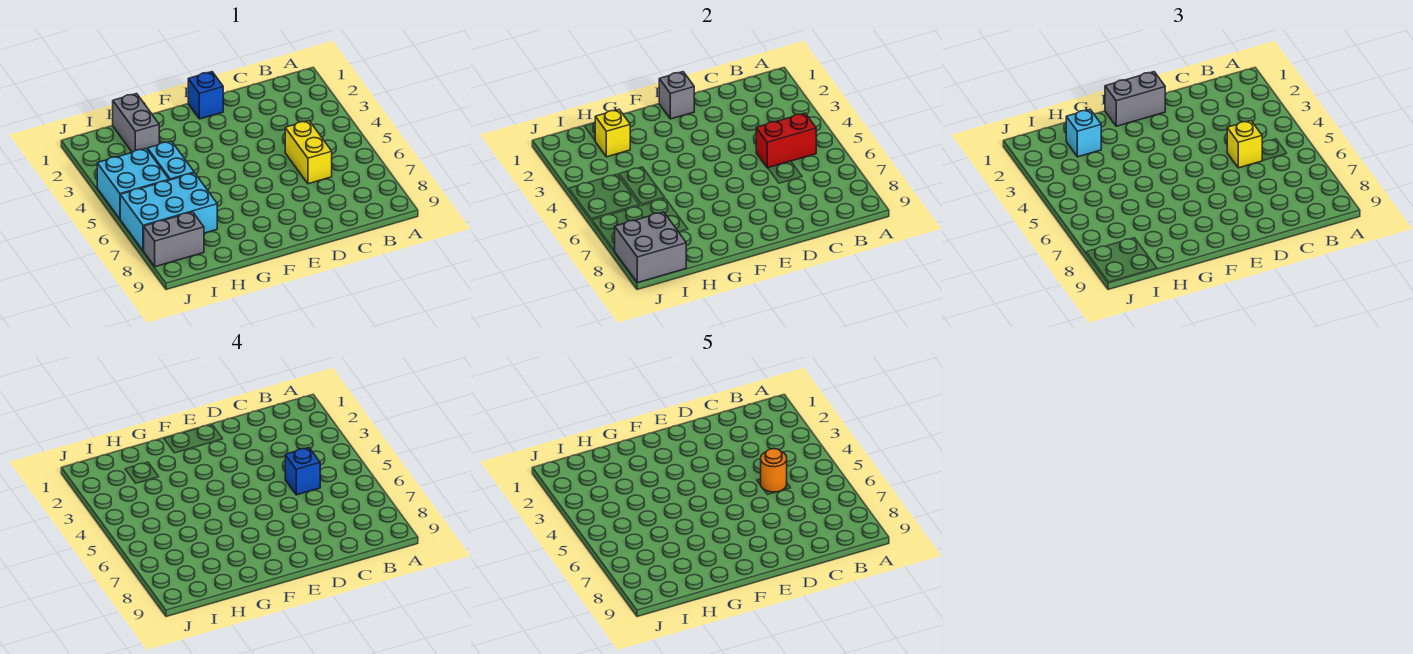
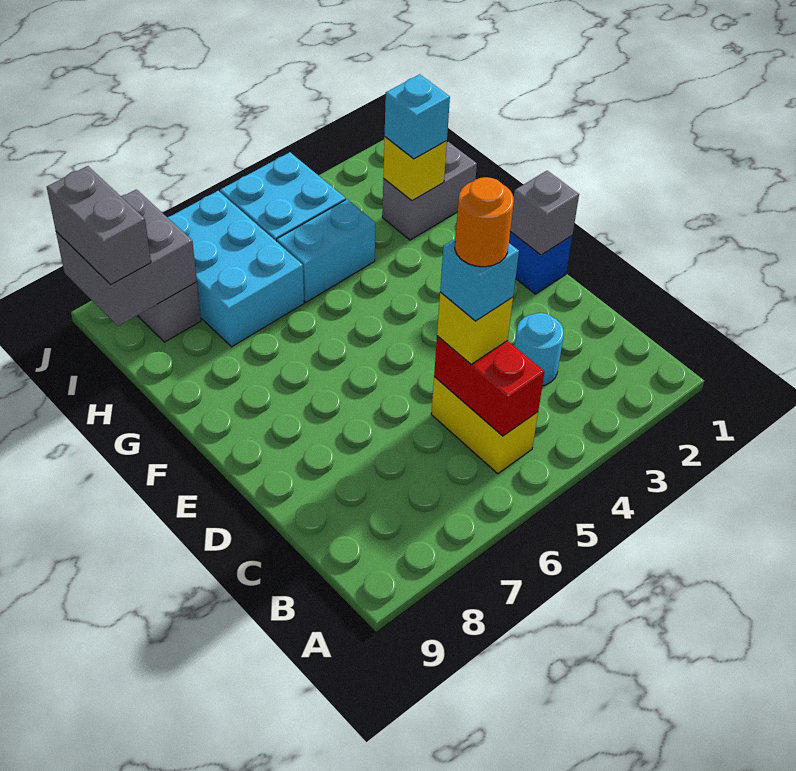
none -> cyan round brick C3 level 1
yellow brick C5:C6 level 1 -> yellow brick B5:C5 level 1
blue brick C5 level 4 -> cyan brick C5 level 4
grey brick E1:F1 level 3 -> grey brick I9:J9 level 3

